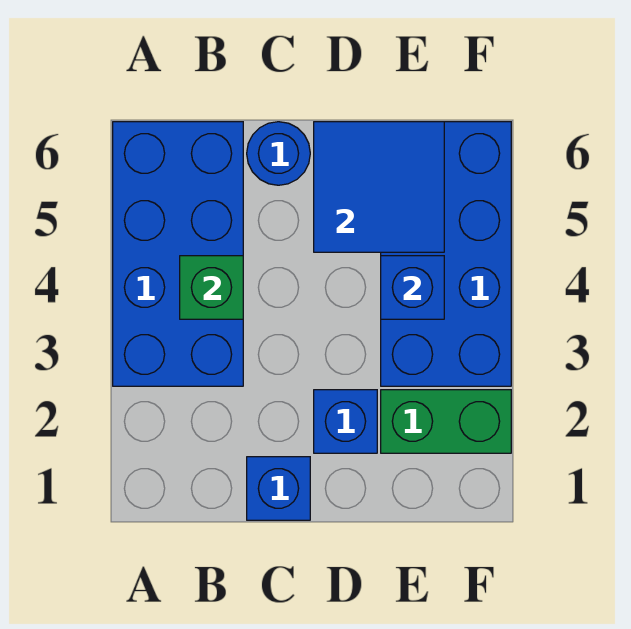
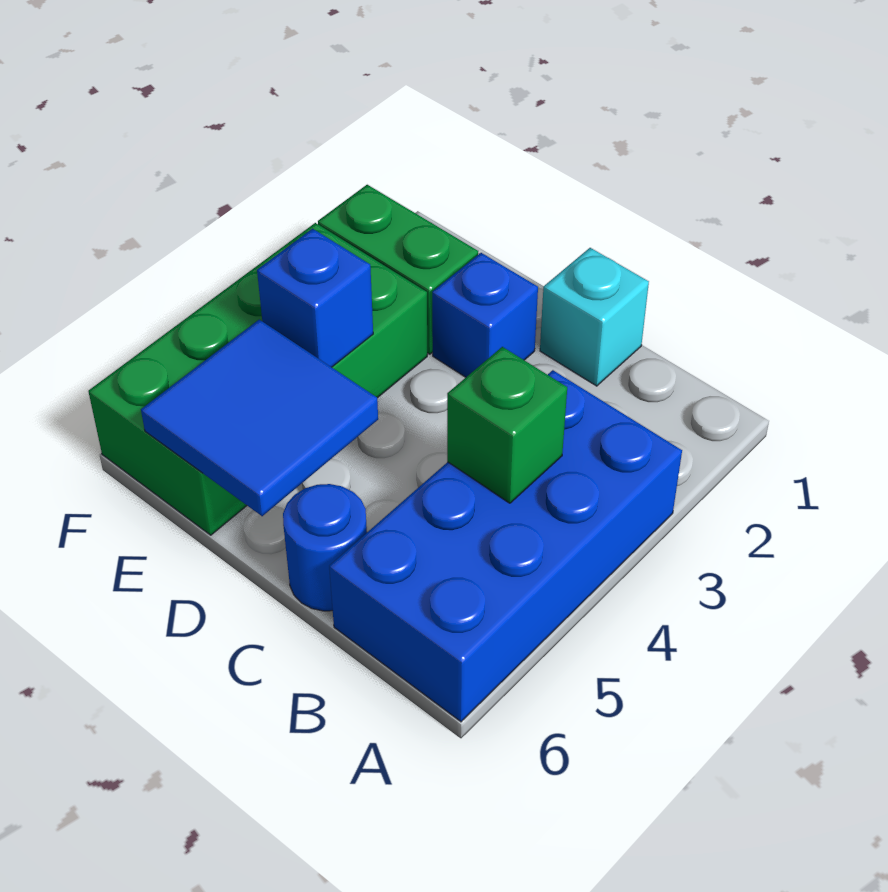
blue brick C1 level 1 -> cyan brick C1 level 1
blue brick E3:F6 level 1 -> green brick E3:F6 level 1

